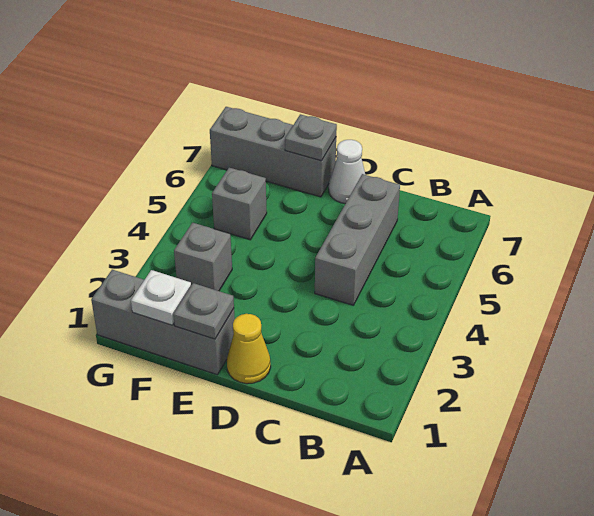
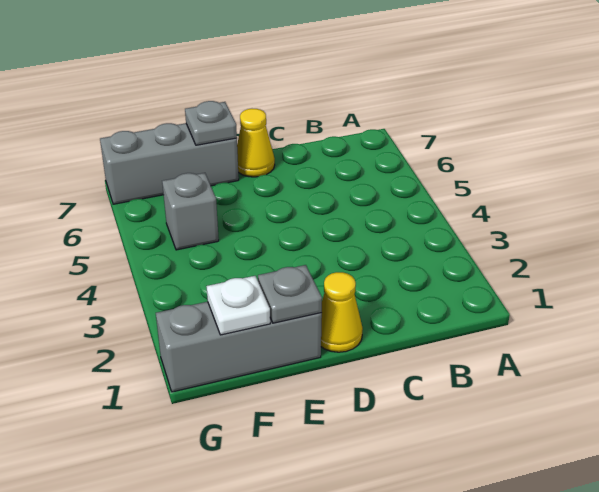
grey brick C4:C6 level 1 -> none
white cone D7 level 1 -> yellow cone D7 level 1
grey brick F3 level 1 -> none

